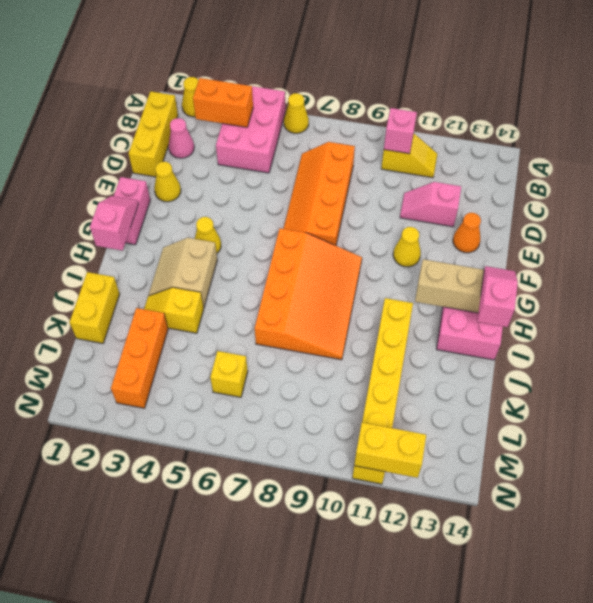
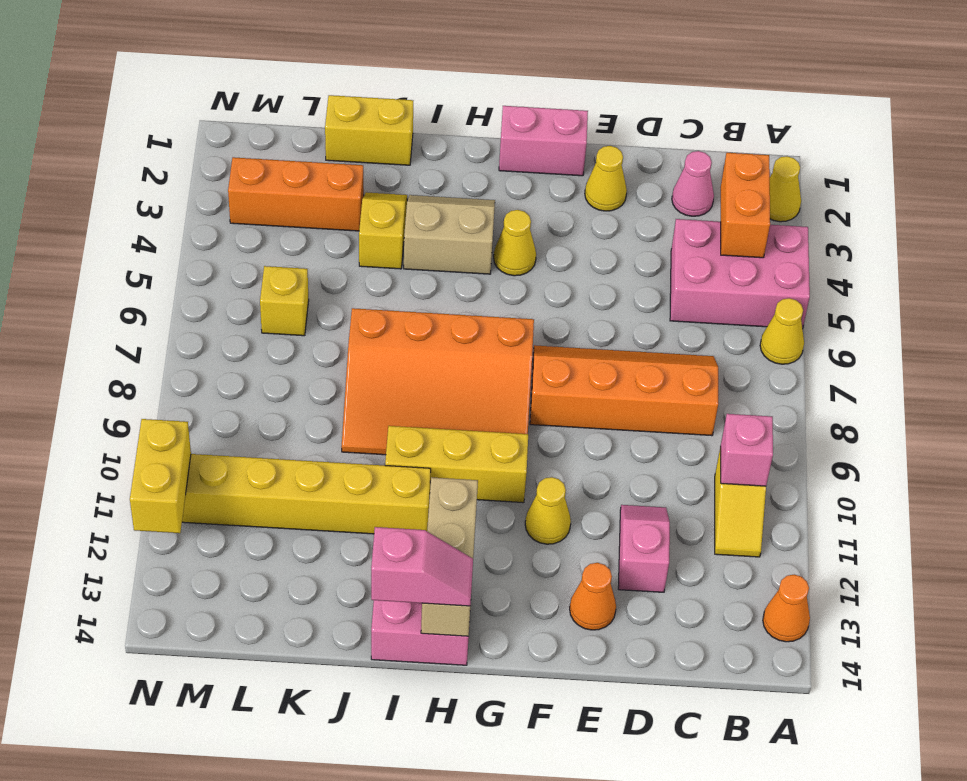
none -> orange cone A13 level 1
yellow brick B1:D1 level 1 -> yellow brick G10:I10 level 1
pink slope G1:H1 level 2 top H -> none

